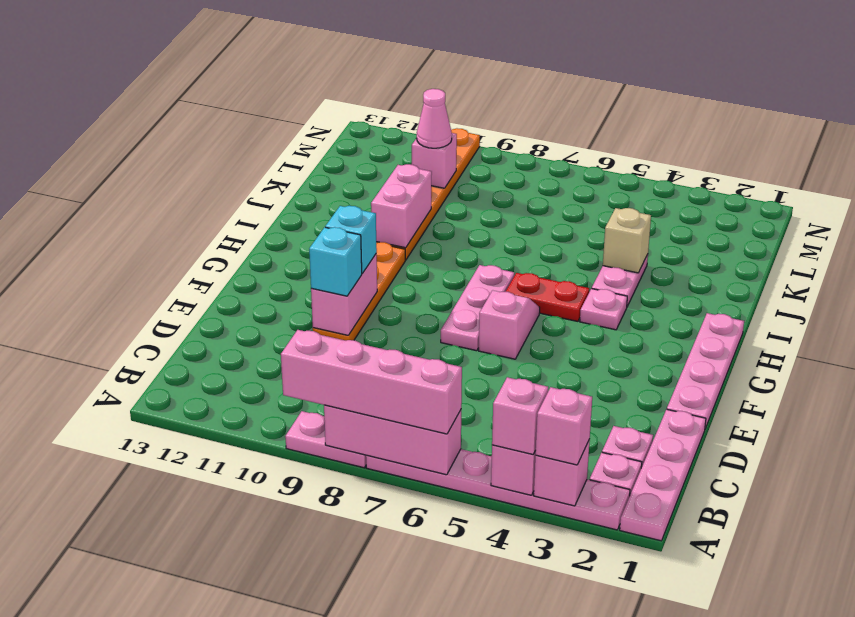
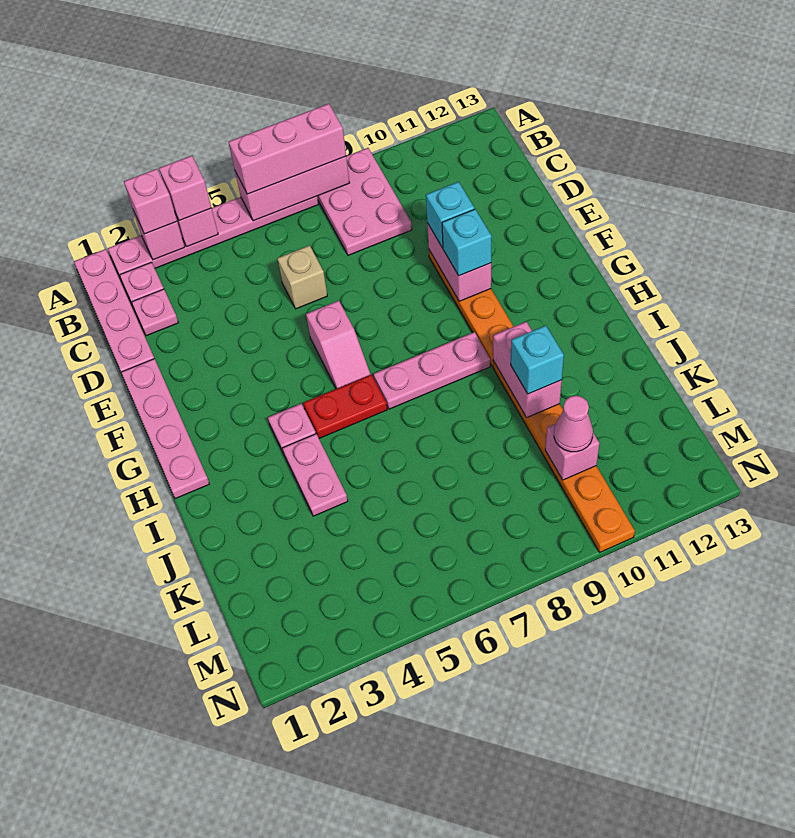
pink brick A6:A9 level 3 -> pink brick A6:A8 level 3
pink plate A8:A9 level 1 -> pink plate A8:C9 level 1
pink plate F7:H7 level 1 -> pink plate H7:H9 level 1
tan brick J4 level 2 -> tan brick D6 level 1
none -> cyan brick J10 level 3

